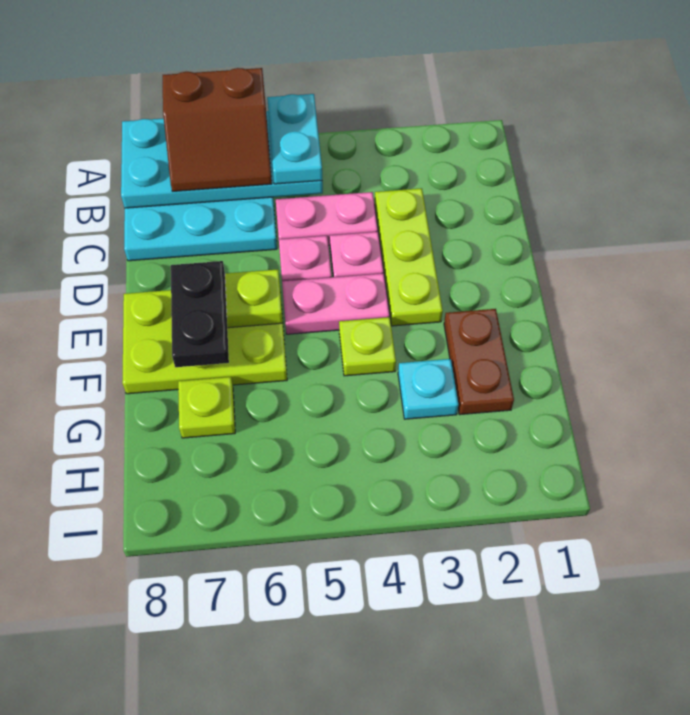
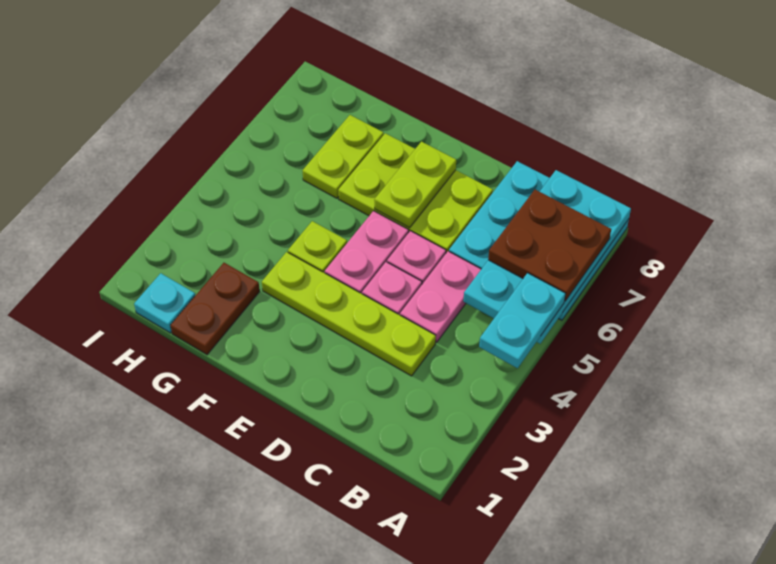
cyan plate A5:B5 level 3 -> cyan plate A4:A5 level 3
brown slope A6:B7 level 3 top A -> brown plate A6:B7 level 3
lime plate C3:E3 level 1 -> lime plate C3:F3 level 1
lime plate E6:F8 level 1 -> lime plate D6:F7 level 1
black plate E7:F7 level 3 -> none
brown plate F2:G2 level 1 -> brown plate G1:G2 level 1
cyan plate G3 level 1 -> cyan plate H1 level 1
lime plate G7 level 1 -> lime plate G6:G7 level 1

